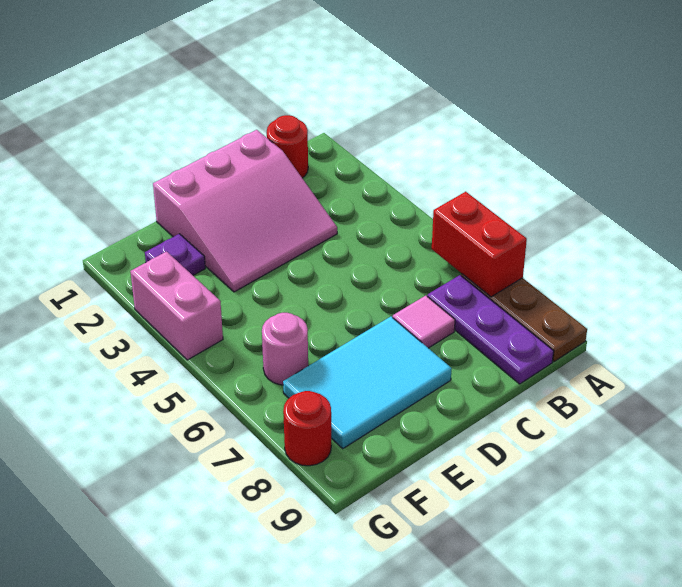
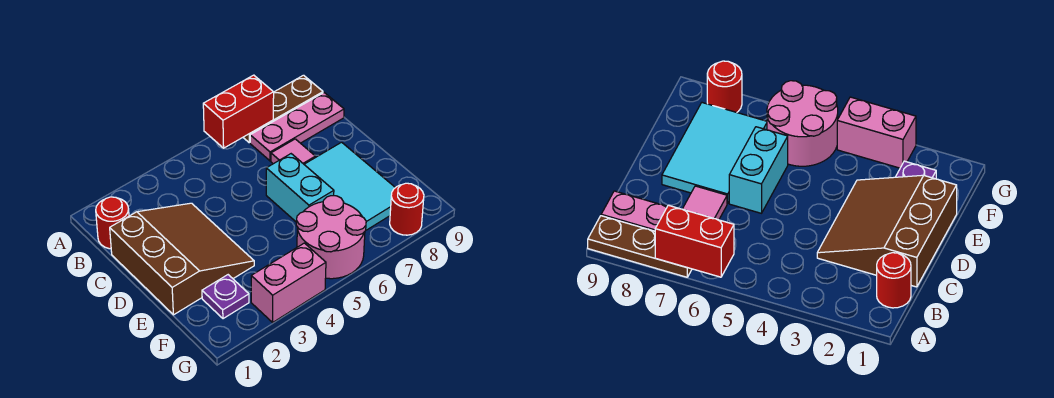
purple plate B7:B9 level 1 -> pink plate B7:B9 level 1
pink slope C1:E3 level 1 top 1 -> brown slope C1:E3 level 1 top 1
none -> cyan brick D6:E6 level 1
pink round brick F6 level 1 -> pink round brick F5:G6 level 1

